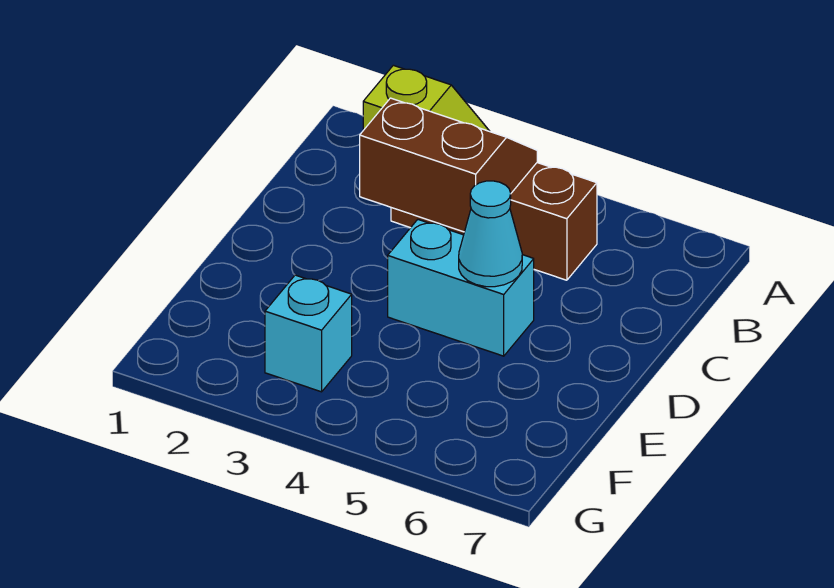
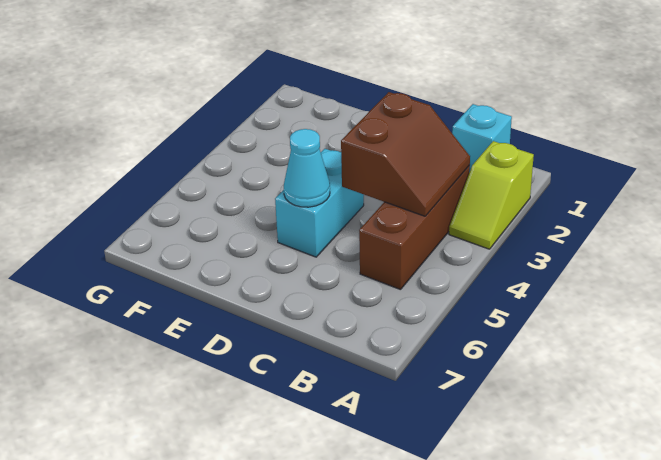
cyan brick F3 level 1 -> cyan brick B1 level 1

